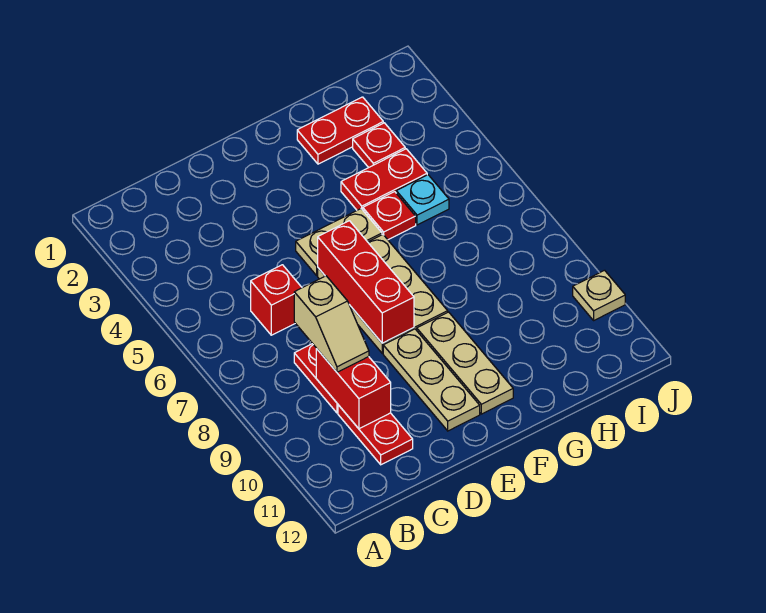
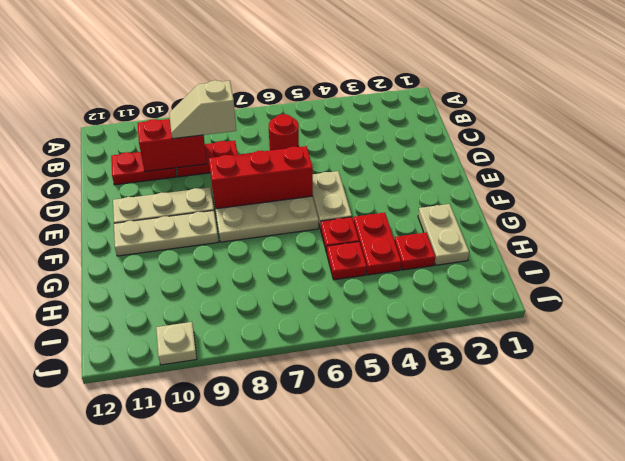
red brick C6 level 1 -> red round brick C6 level 1
red plate G2:H2 level 1 -> tan plate G2:H2 level 1
cyan plate H5 level 1 -> red plate H5 level 1

